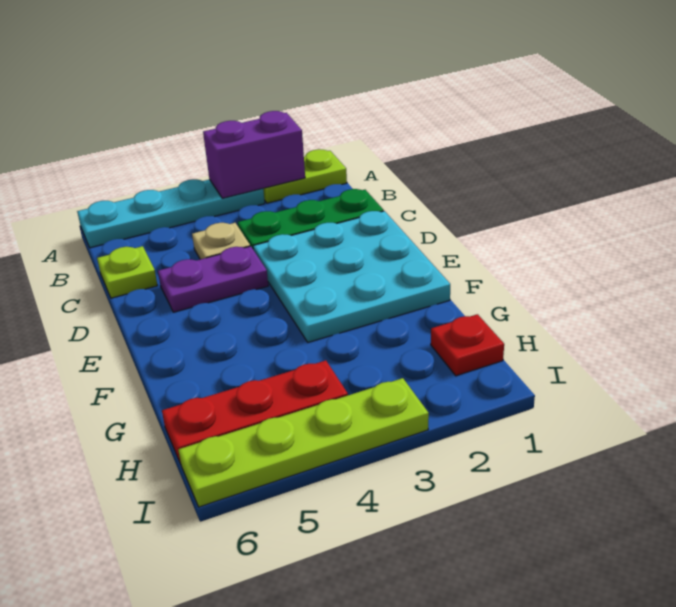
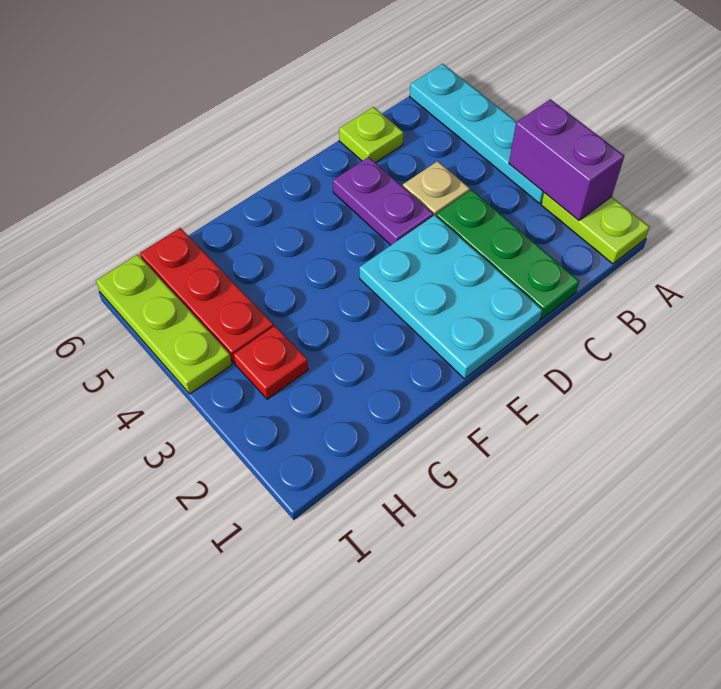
cyan plate D1:F3 level 1 -> cyan plate D1:E3 level 1
red plate H1 level 1 -> red plate H3 level 1
lime plate I3:I6 level 1 -> lime plate I4:I6 level 1

